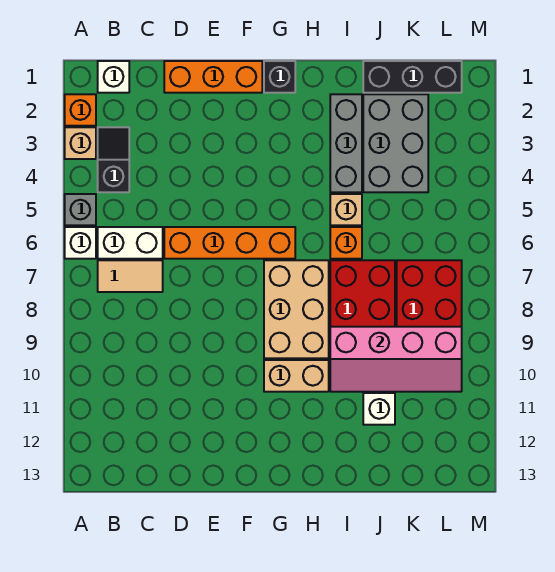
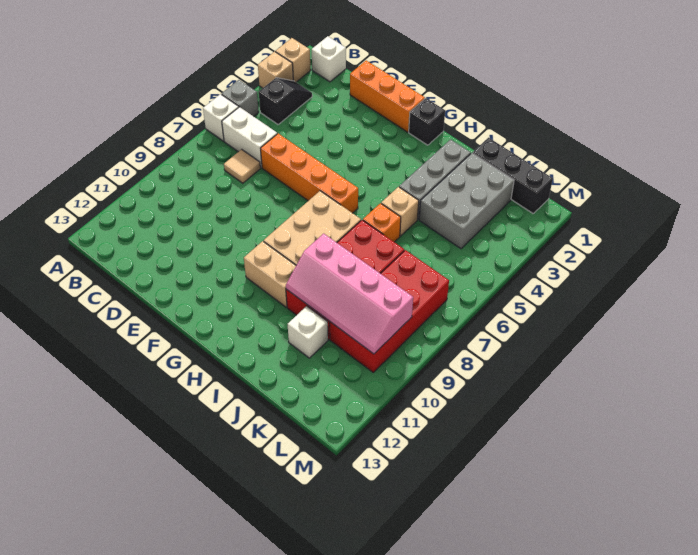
orange brick A2 level 1 -> tan brick A2 level 1
tan tile B7:C7 level 1 -> tan tile C7 level 1

